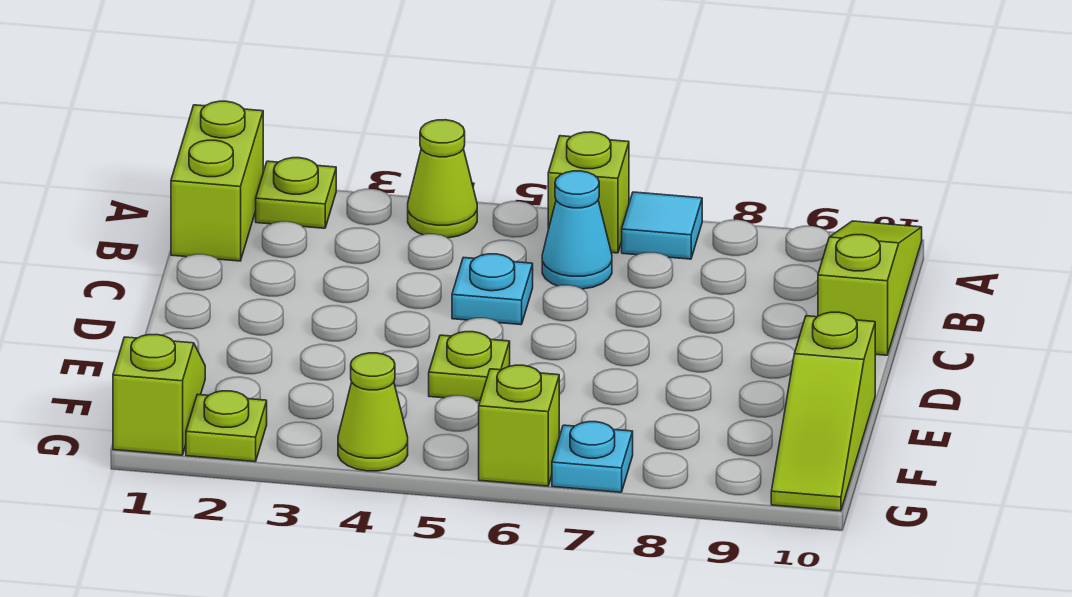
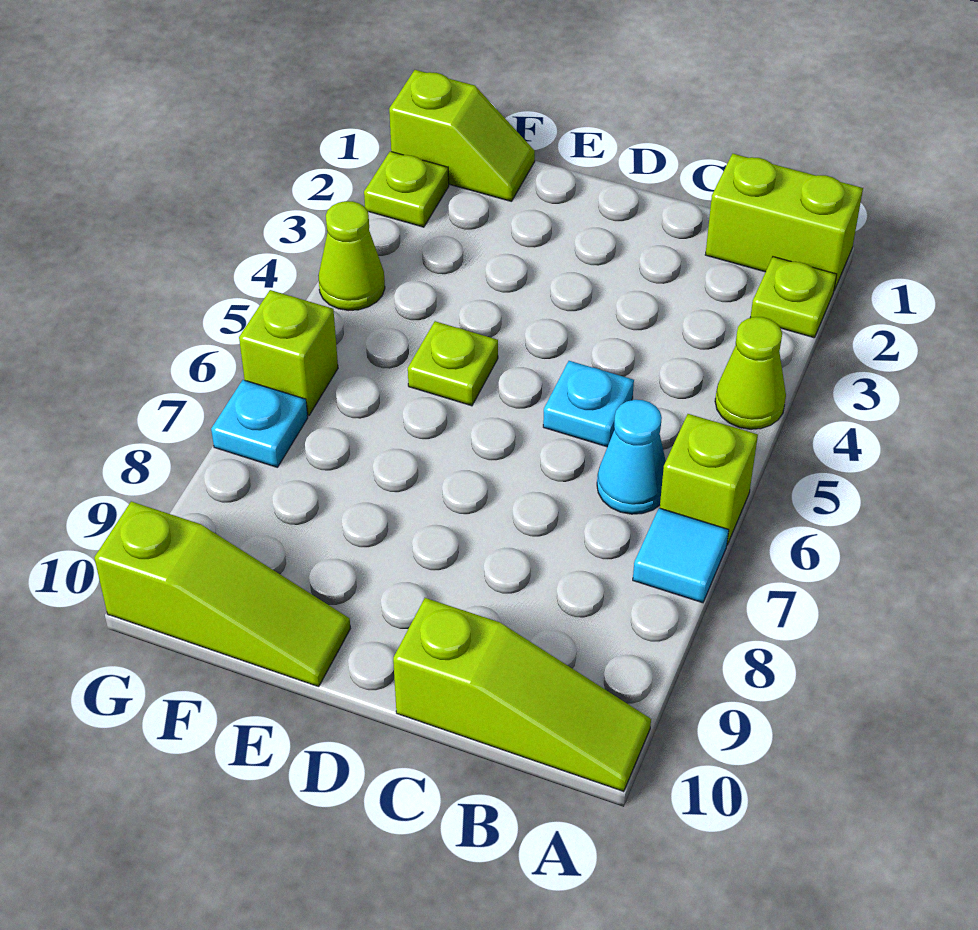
lime slope E10:G10 level 1 top E -> lime slope E10:G10 level 1 top G

